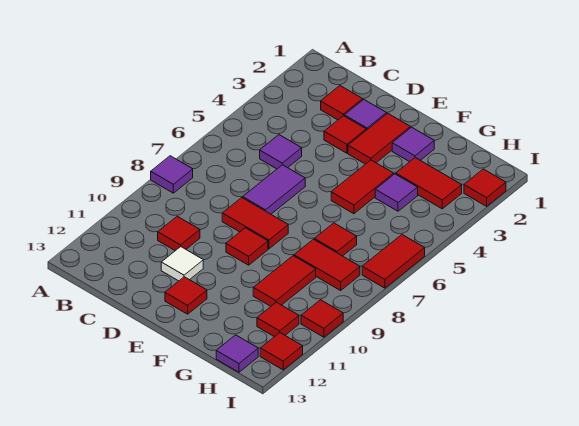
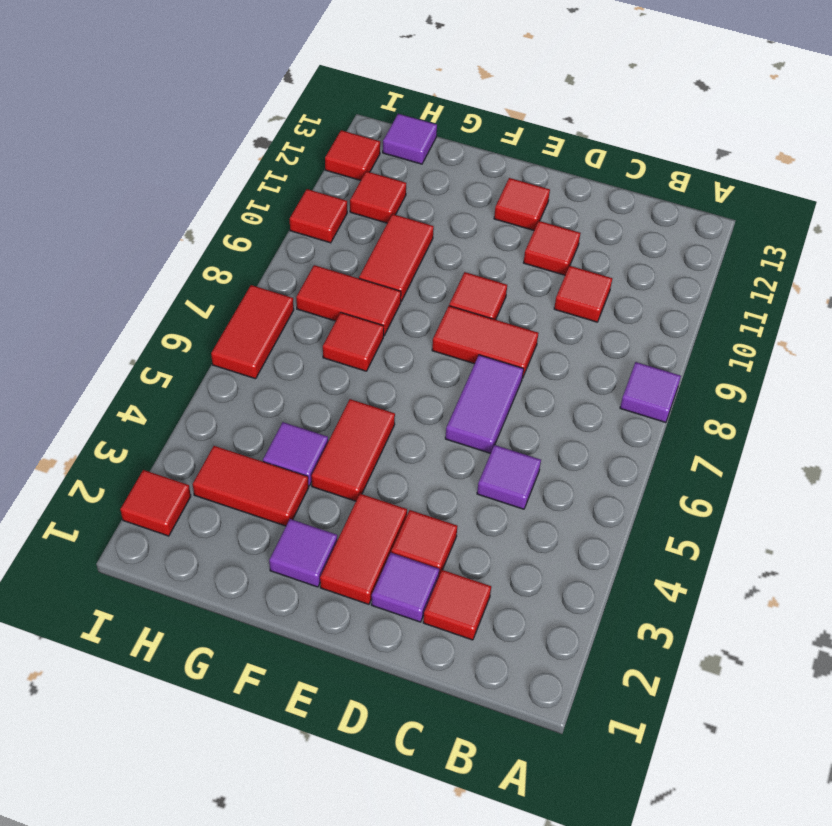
white tile D11 level 1 -> red tile D11 level 1

